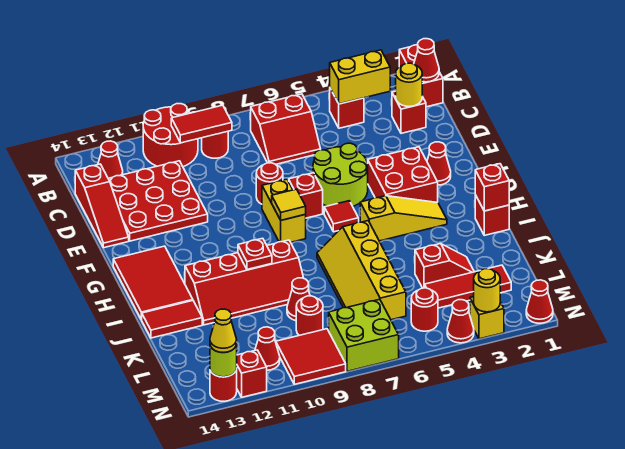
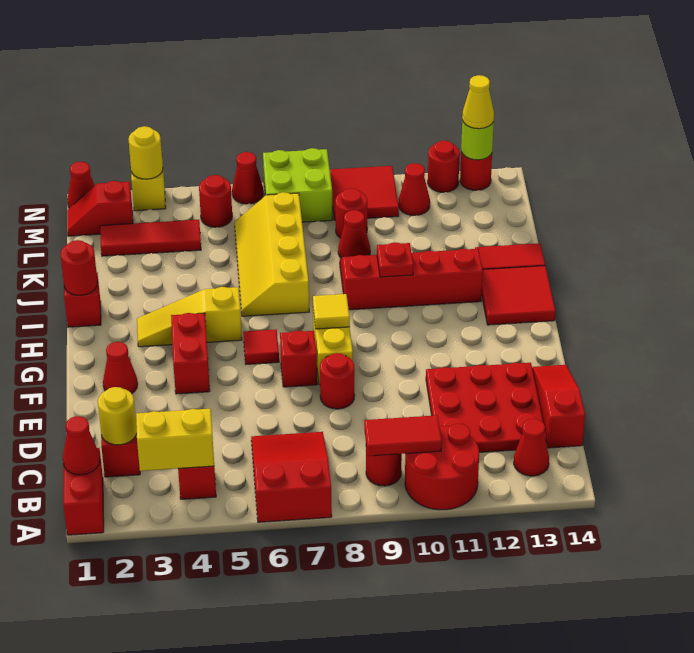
red slope B6:C7 level 1 top B -> red slope A6:C7 level 1 top A
lime round brick E5:F6 level 1 -> none
red brick F3:G4 level 1 -> red brick F4:G4 level 1
red tile G13:I14 level 1 -> red tile H13:I14 level 1
red brick I1 level 2 -> red round brick I1 level 2
yellow slope I6:L7 level 1 top 6 -> yellow slope I6:L7 level 1 top 7
red slope K3:K4 level 1 top 4 -> red slope M1:M2 level 1 top 2
red cone N4 level 1 -> red cone N6 level 1
red brick N12 level 1 -> red round brick N12 level 1

